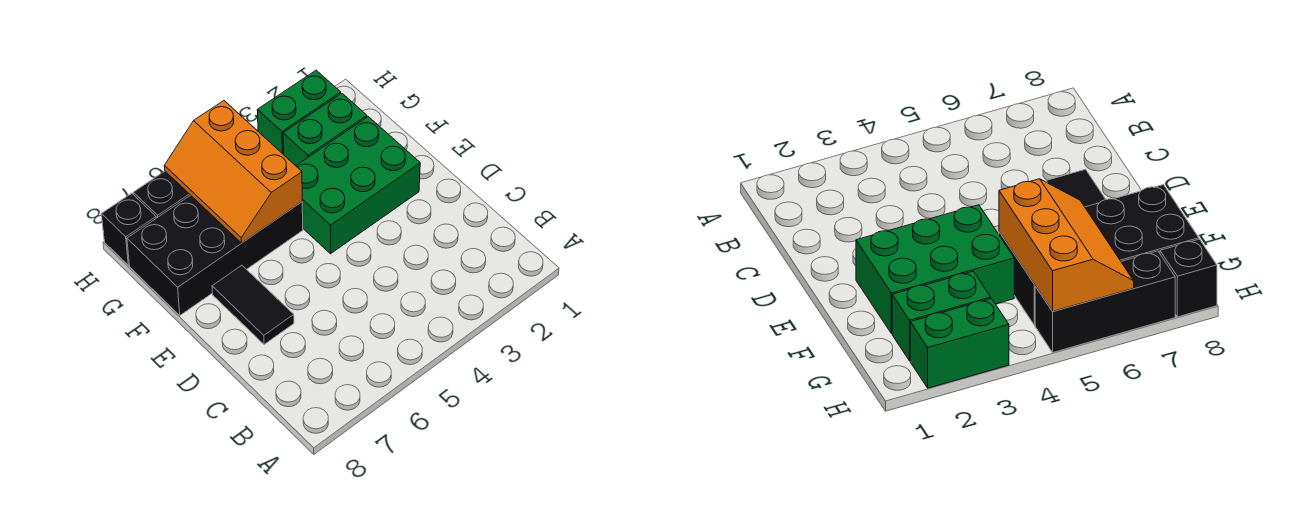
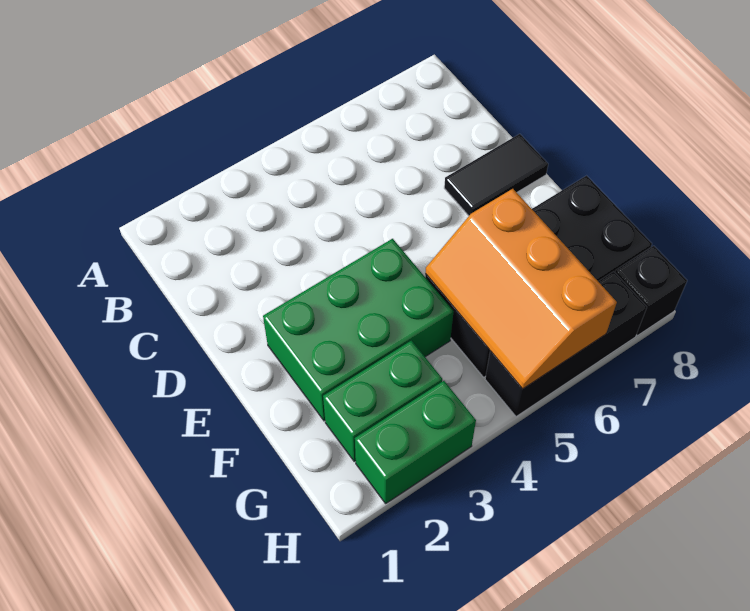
black tile D7:E7 level 1 -> black tile D7:D8 level 1
orange slope F5:H6 level 2 top 5 -> orange slope F5:H6 level 2 top 6

